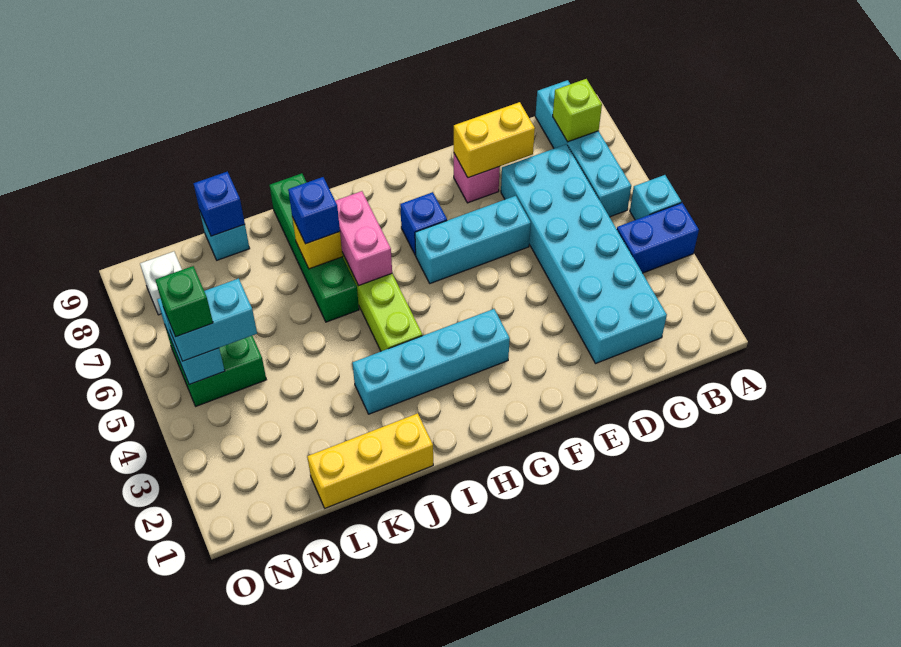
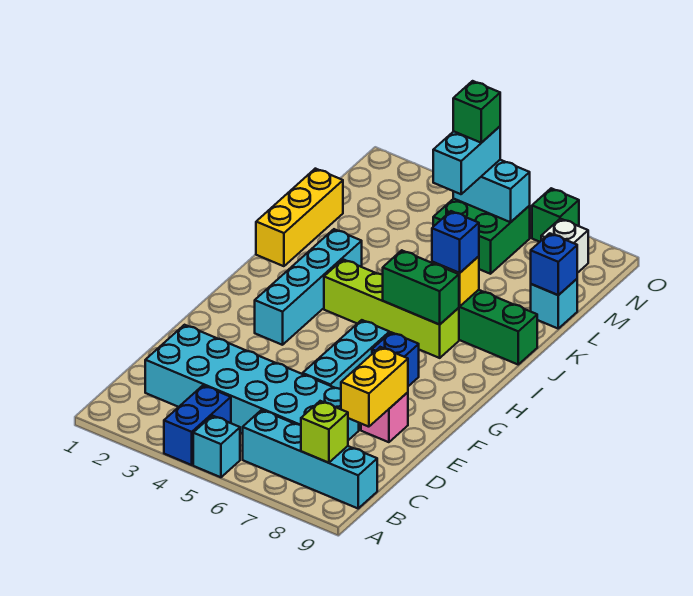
pink brick I6:I7 level 2 -> green brick I6:I7 level 2
none -> green brick O7 level 1

